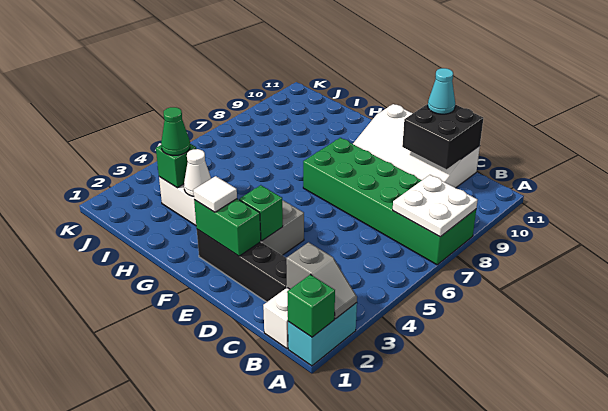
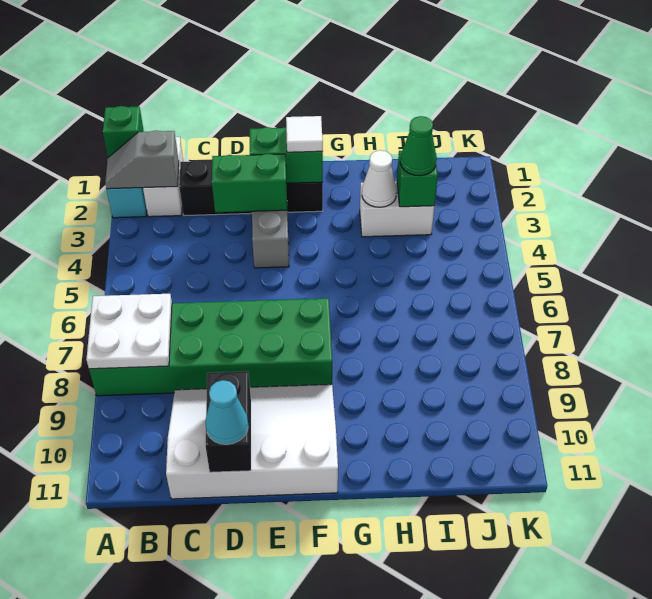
black brick C10:D11 level 2 -> black brick D10:D11 level 2
green brick E3 level 2 -> green brick D3:E3 level 2

